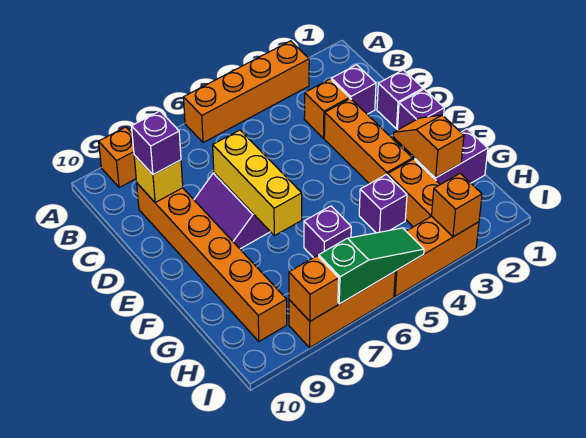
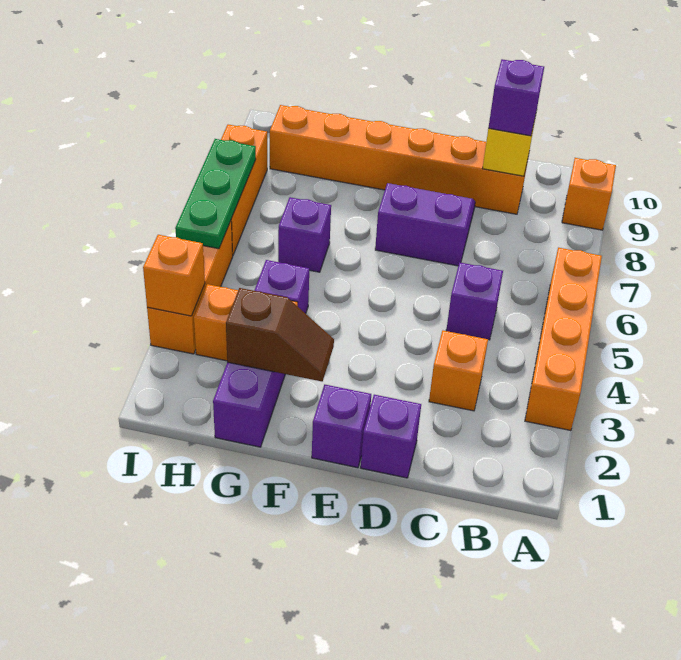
purple brick C2 level 1 -> purple brick C5 level 1
orange brick D3:F3 level 1 -> none
yellow brick D7:F7 level 2 -> none
orange slope F2:G2 level 2 top G -> brown slope F2:G2 level 2 top G
green slope I5:I7 level 2 top 7 -> green plate I5:I7 level 2
orange brick I8 level 2 -> none

